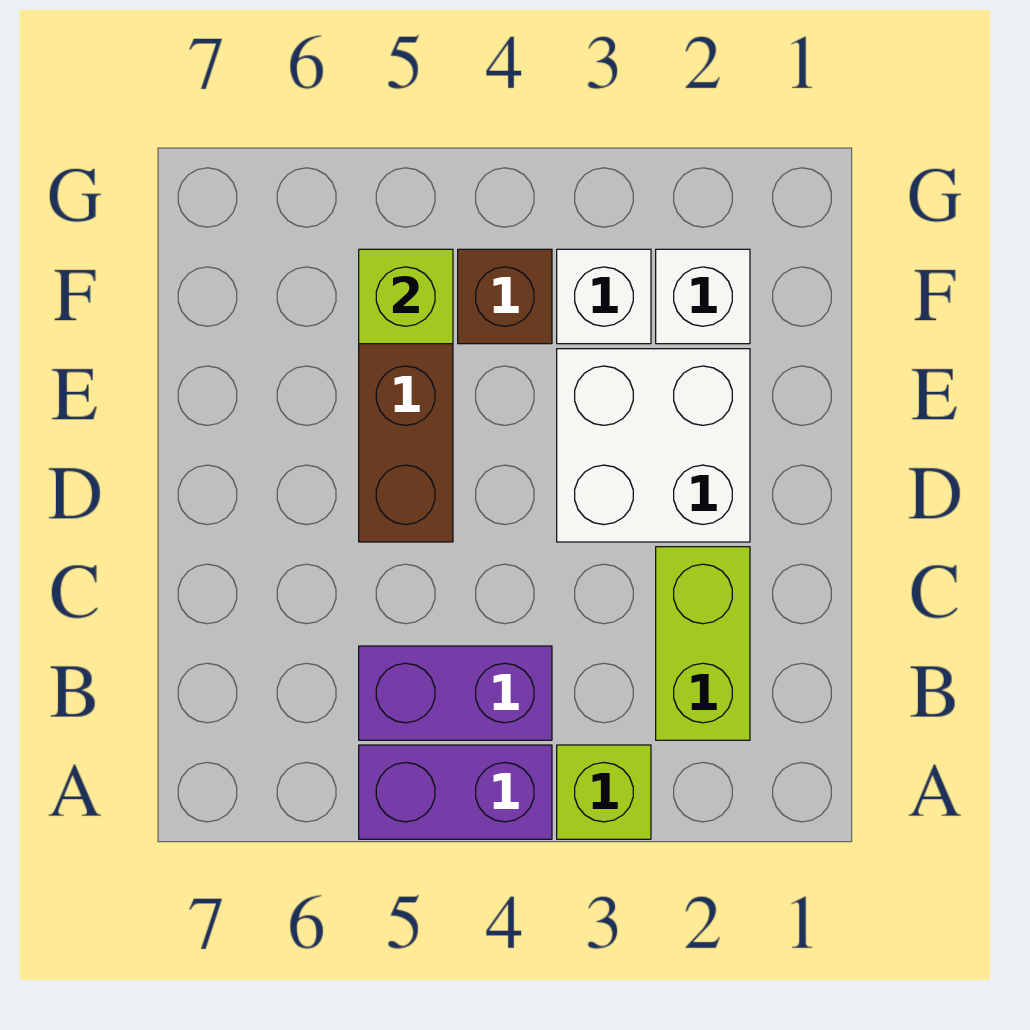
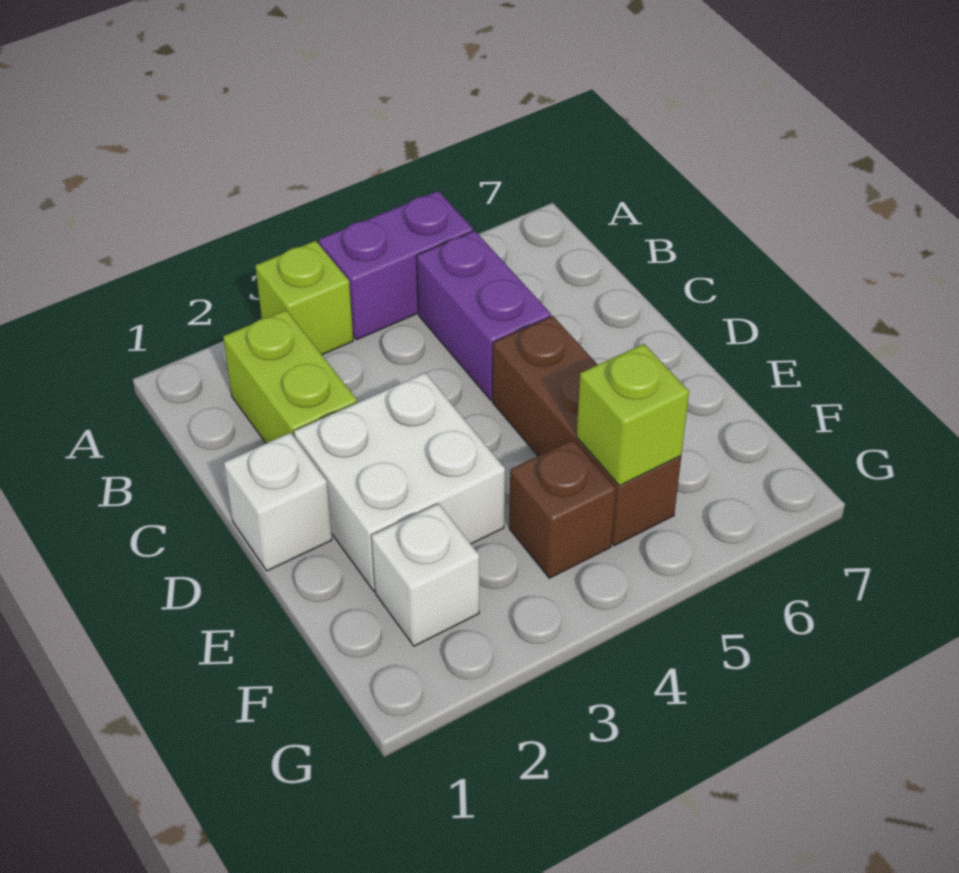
purple brick B4:B5 level 1 -> purple brick B5:C5 level 1
white brick F3 level 1 -> white brick D1 level 1

